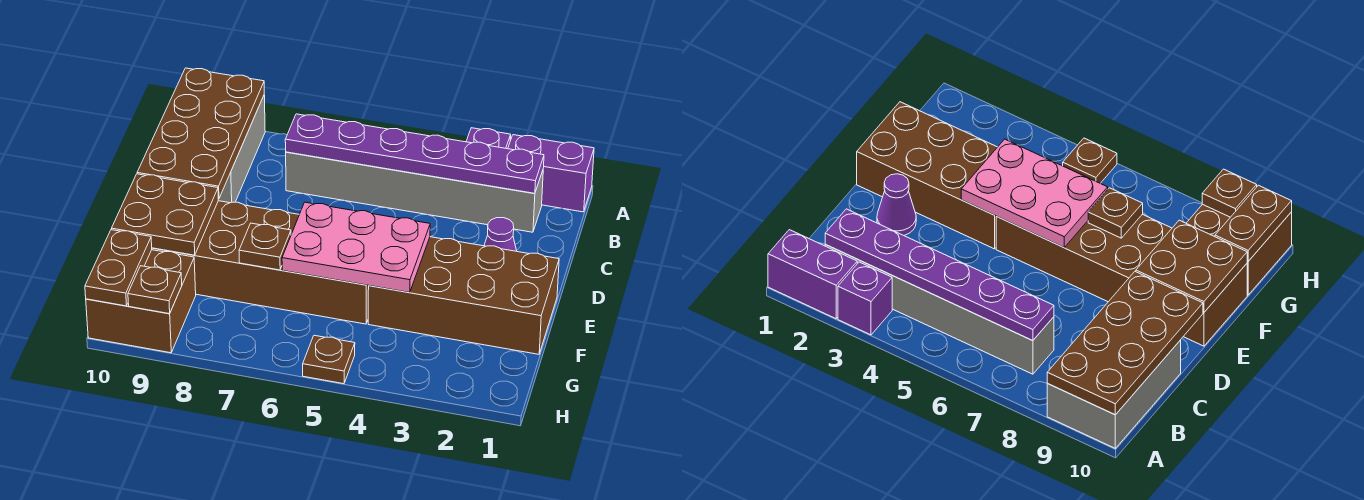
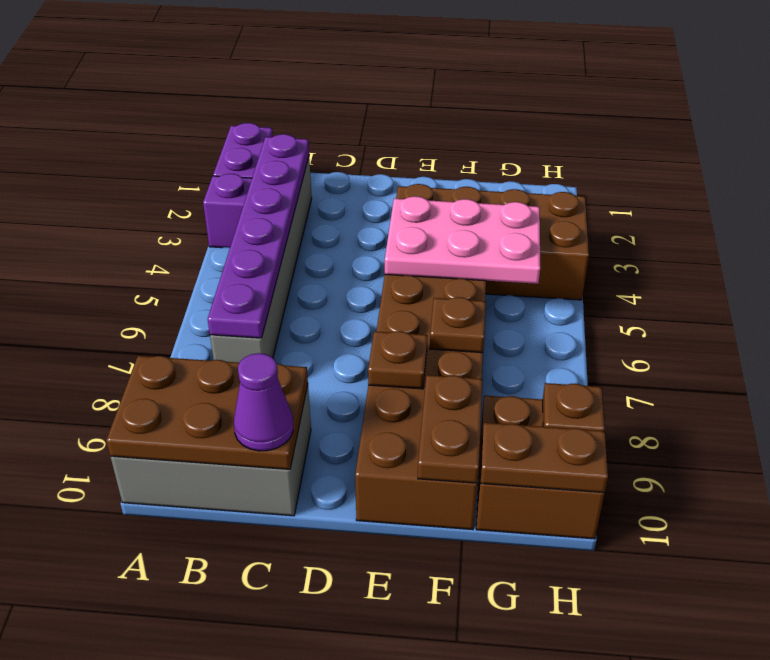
brown plate A9:D10 level 2 -> brown plate A9:C10 level 2
purple cone D2 level 1 -> purple cone C10 level 3
brown brick E1:F4 level 1 -> brown brick E3:H4 level 1
pink plate E4:F6 level 2 -> pink plate E4:G5 level 2
brown plate E9:F10 level 2 -> brown plate F9:F10 level 2
brown plate H5 level 1 -> brown plate E8 level 2

